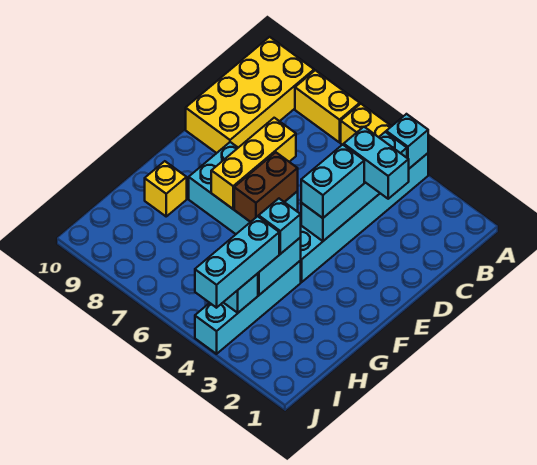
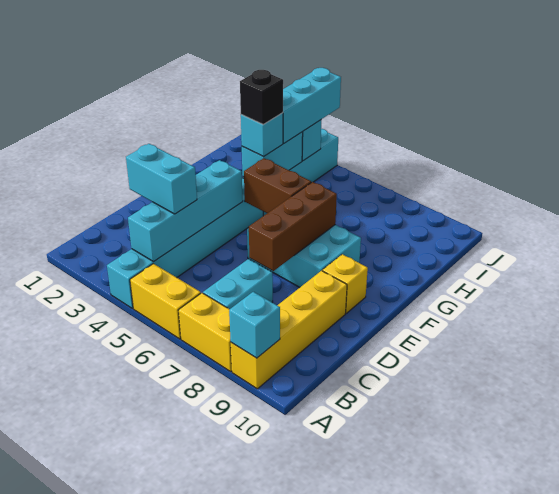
cyan brick A4 level 2 -> cyan brick A9 level 2
yellow brick A9:D10 level 1 -> yellow brick A9:D9 level 1
cyan brick D4:E4 level 3 -> cyan brick B7:C7 level 1
yellow brick D7:F7 level 2 -> brown brick D7:F7 level 2
brown brick E6:F6 level 2 -> brown brick F5:F6 level 2
none -> black brick G4 level 4
yellow brick G9 level 1 -> yellow brick E9 level 1

